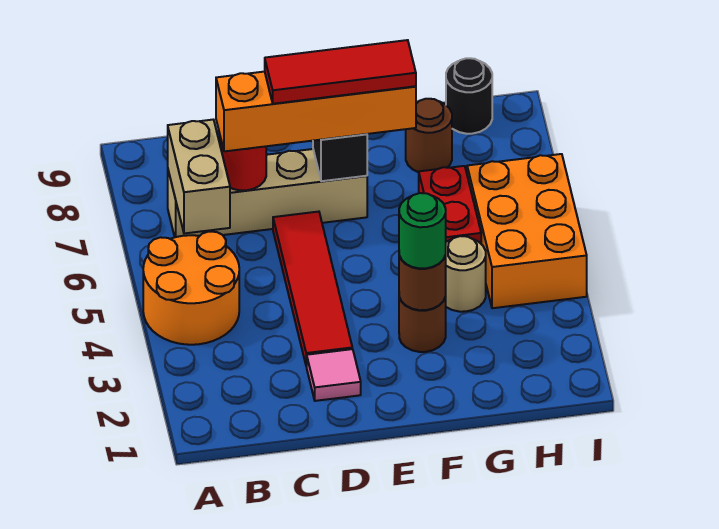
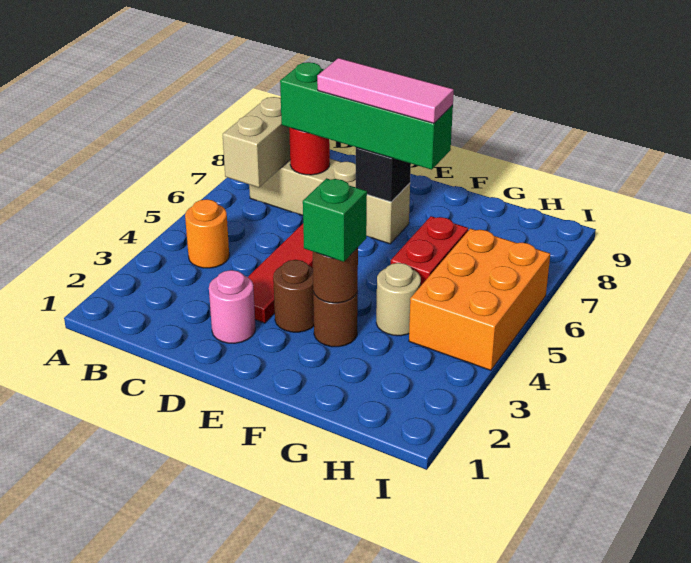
orange round brick A4:B5 level 1 -> orange round brick B4 level 1
orange brick C7:F7 level 3 -> green brick C7:F7 level 3
pink tile D2 level 1 -> pink round brick D2 level 1
red tile D7:F7 level 4 -> pink tile D7:F7 level 4
green round brick F3 level 3 -> green brick F3 level 3
brown round brick G8 level 1 -> brown round brick E3 level 1
black round brick H9 level 1 -> none

